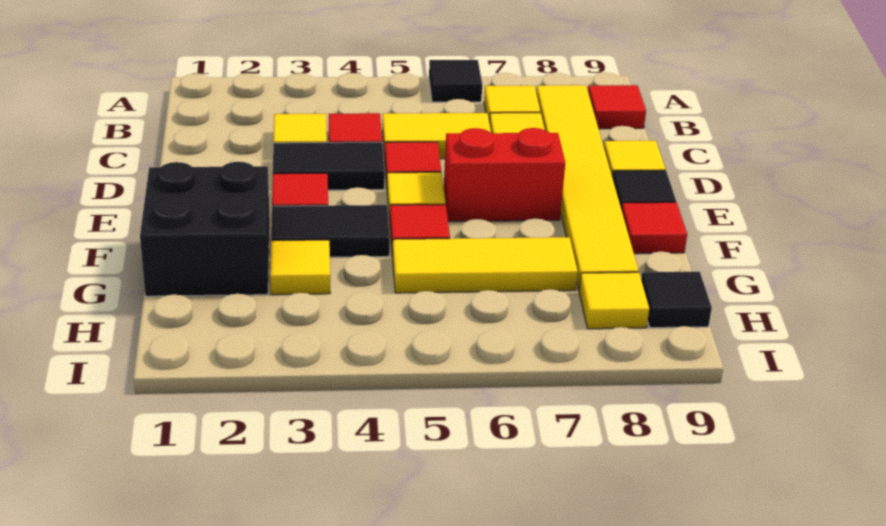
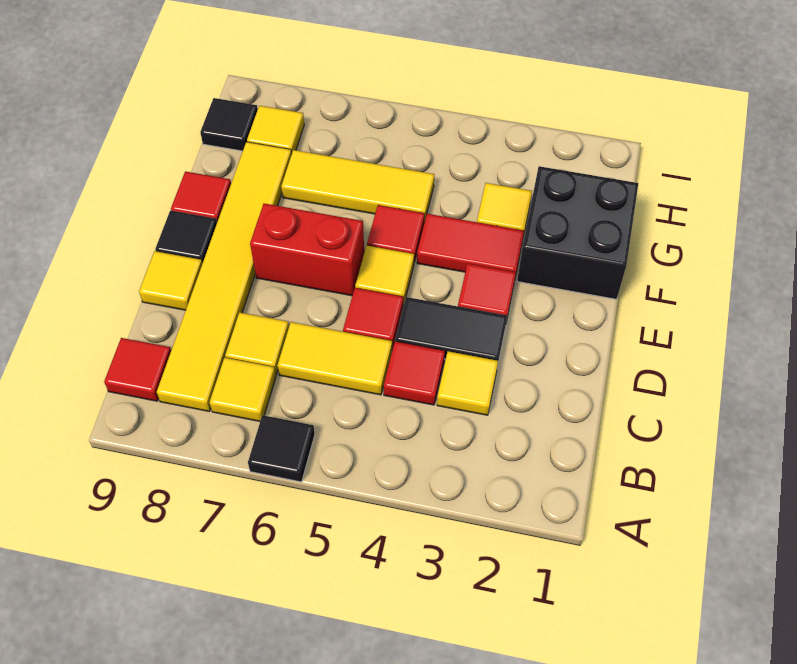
black tile F3:F4 level 1 -> red tile F3:F4 level 1

